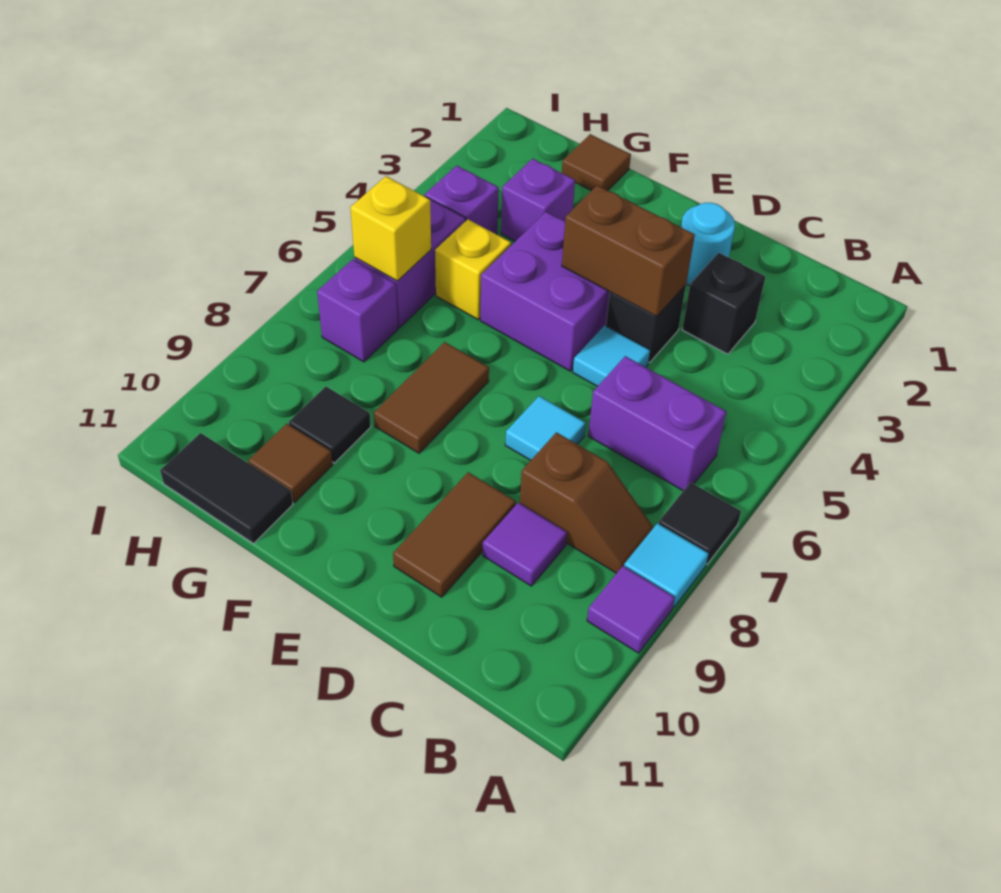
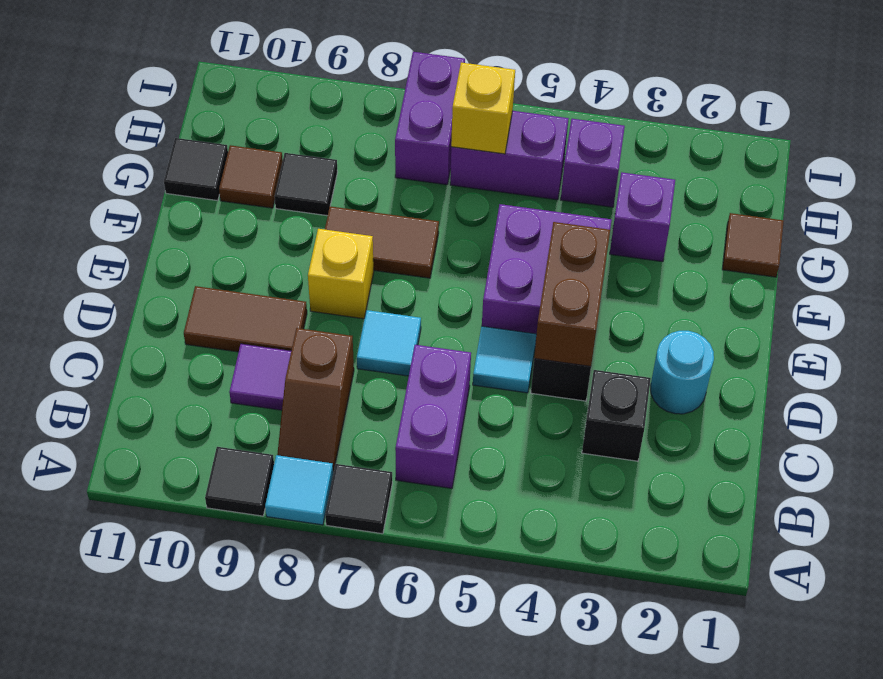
purple tile A9 level 1 -> black tile A9 level 1
yellow brick G5 level 1 -> yellow brick E8 level 1
black tile G11:H11 level 1 -> black tile G11 level 1
purple brick H7 level 1 -> purple brick H7:I7 level 1

